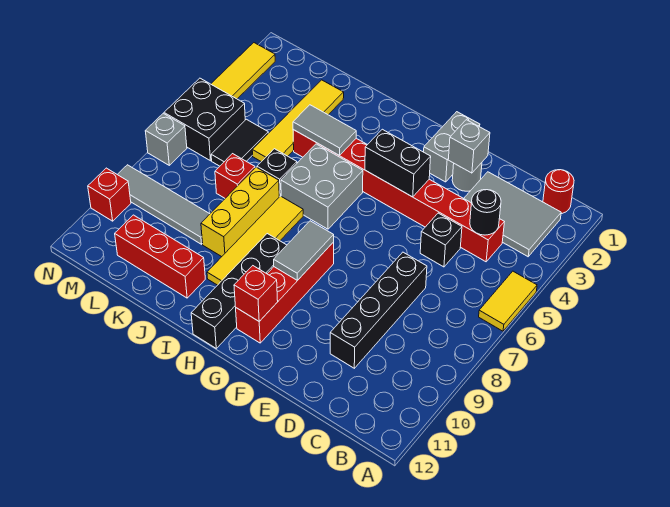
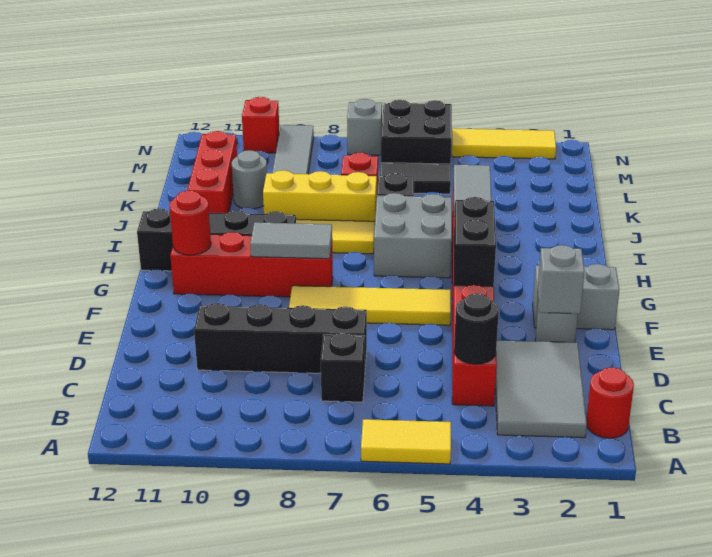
black brick D5 level 1 -> black brick C7 level 1
red brick G11 level 2 -> red round brick G11 level 2
yellow tile K2:K5 level 1 -> yellow tile F5:F8 level 1
none -> grey round brick K10 level 1

